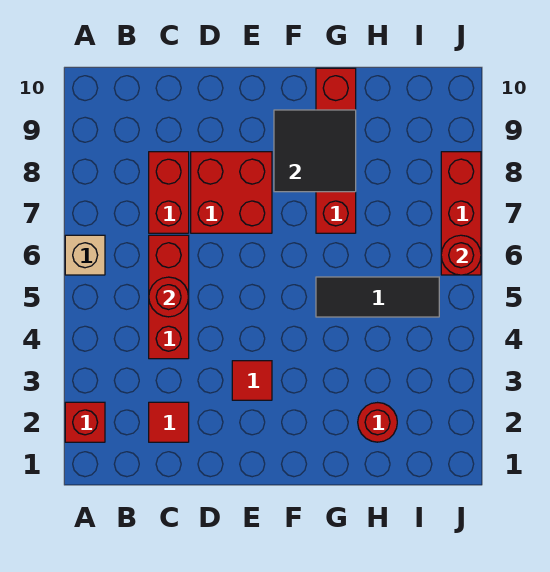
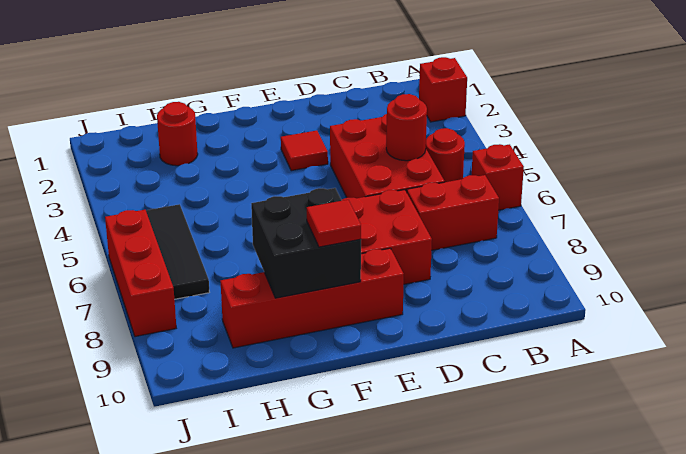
tan brick A6 level 1 -> red brick A6 level 1
red tile C2 level 1 -> red tile F9 level 3
red brick C4:C6 level 1 -> red brick C4:D6 level 1
red brick C7:C8 level 1 -> red brick B7:C7 level 1
black tile F8:G9 level 2 -> black brick F8:G9 level 2
black tile G5:I5 level 1 -> black tile I5:I7 level 1
red brick G7:G10 level 1 -> red brick E9:H9 level 1
red round brick J6 level 2 -> red round brick B5 level 1

